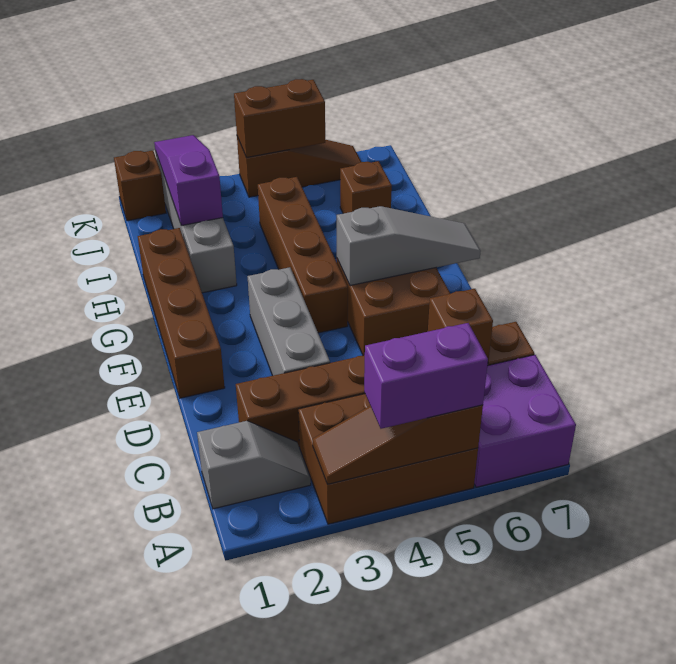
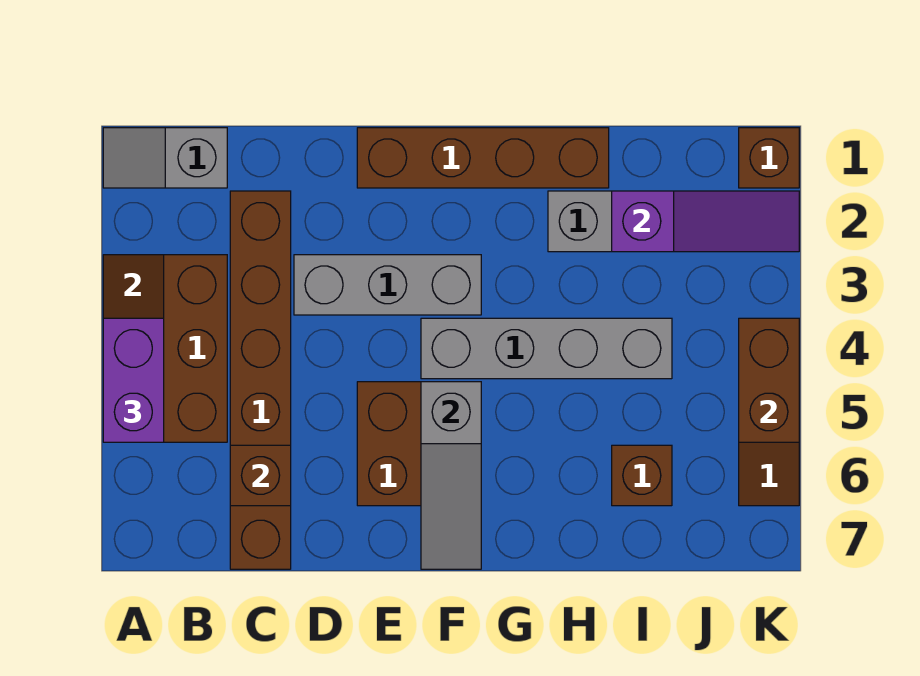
purple brick A6:B7 level 1 -> none
grey slope B1:B2 level 1 top 1 -> grey slope A1:B1 level 1 top B
brown brick F4:I4 level 1 -> grey brick F4:I4 level 1

